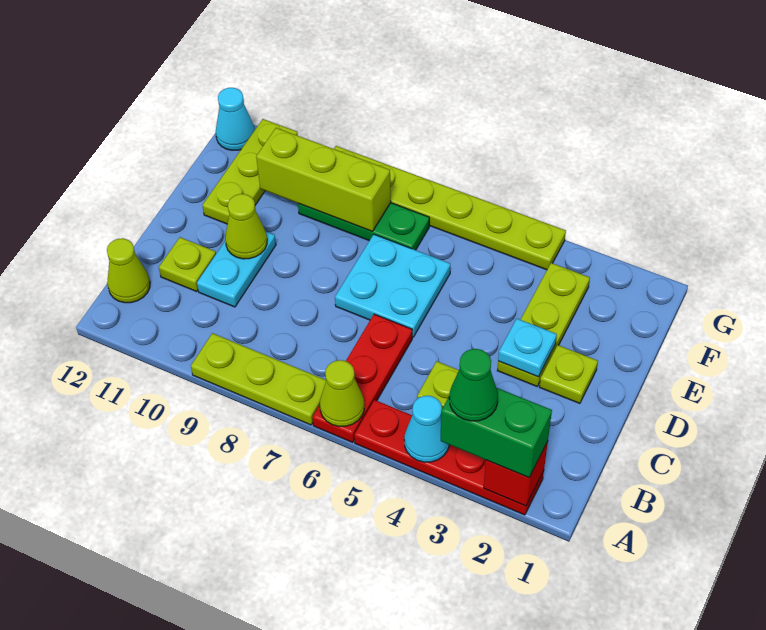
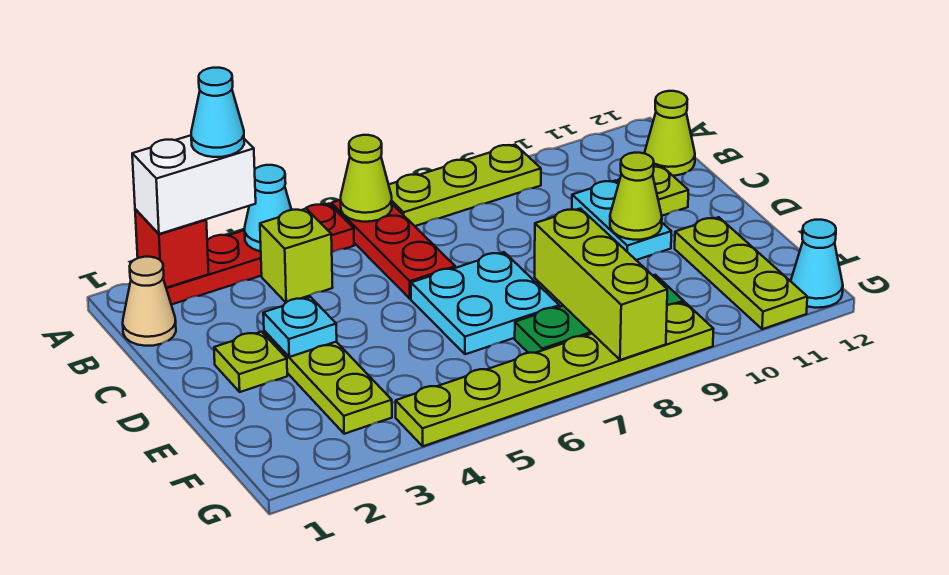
green brick A2:A3 level 3 -> white brick A2:A3 level 3
green cone A3 level 4 -> cyan cone A3 level 4
none -> tan cone B1 level 1
lime brick F8:F10 level 2 -> lime brick E8:G8 level 2

